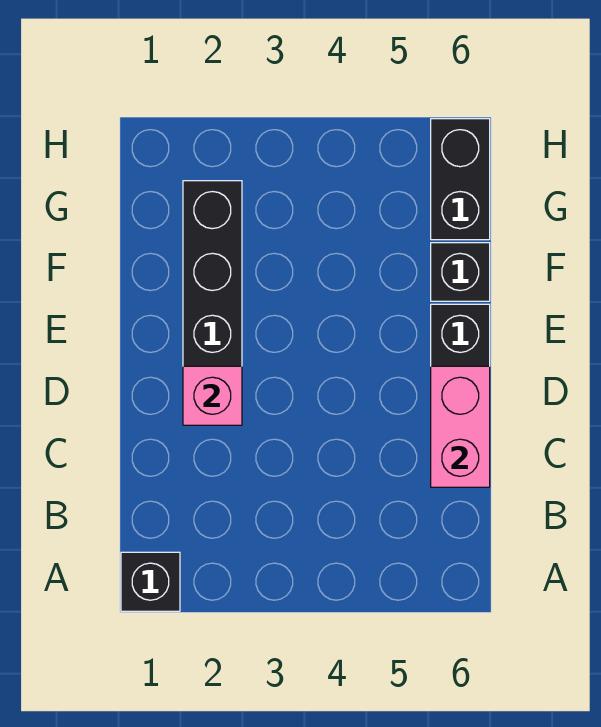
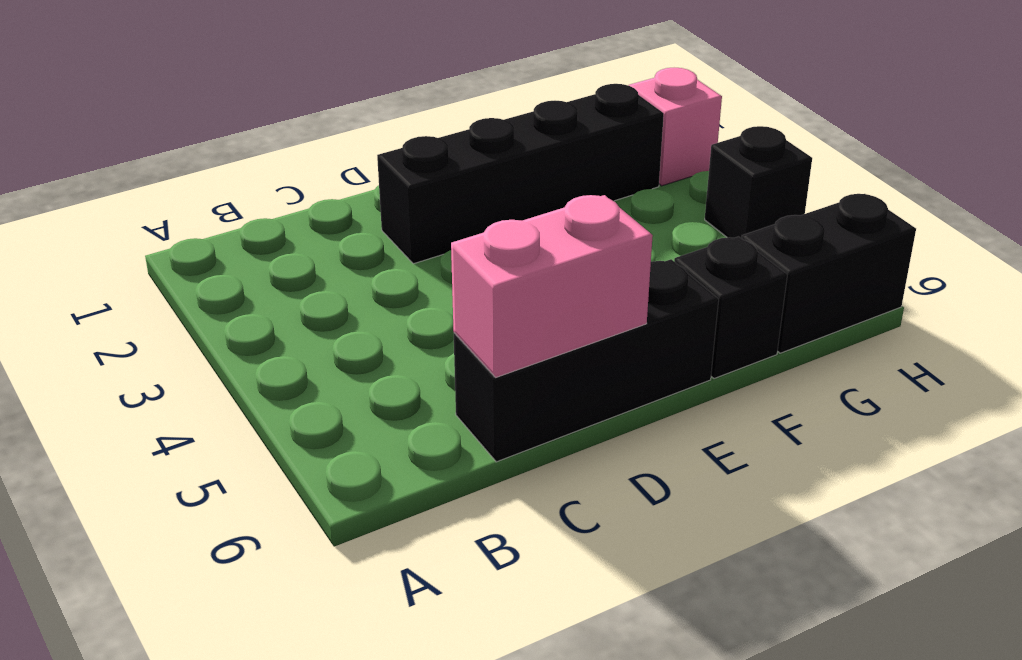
black brick A1 level 1 -> black brick H4 level 1
pink brick D2 level 2 -> pink brick H2 level 1

